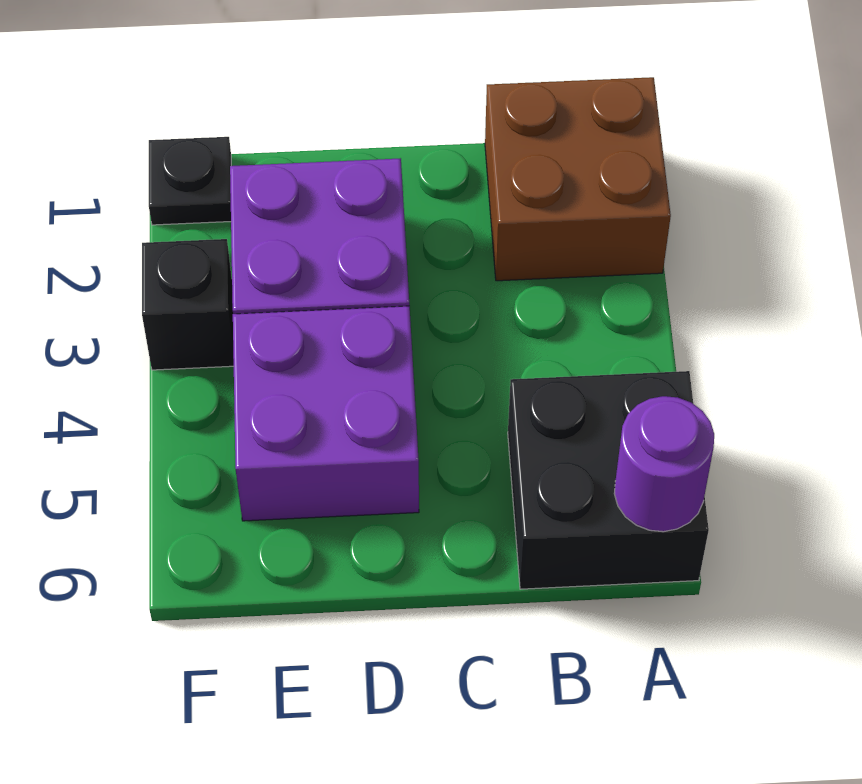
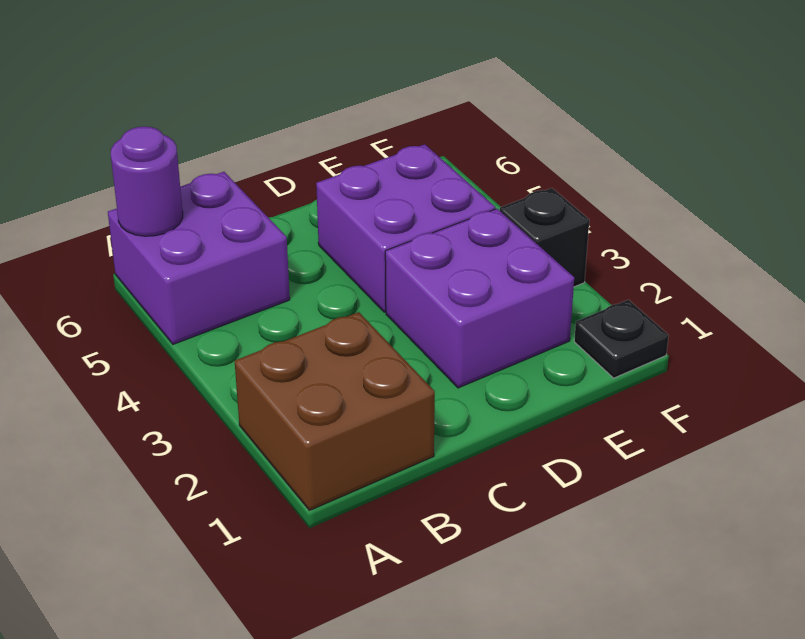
black brick A5:B6 level 1 -> purple brick A5:B6 level 1

